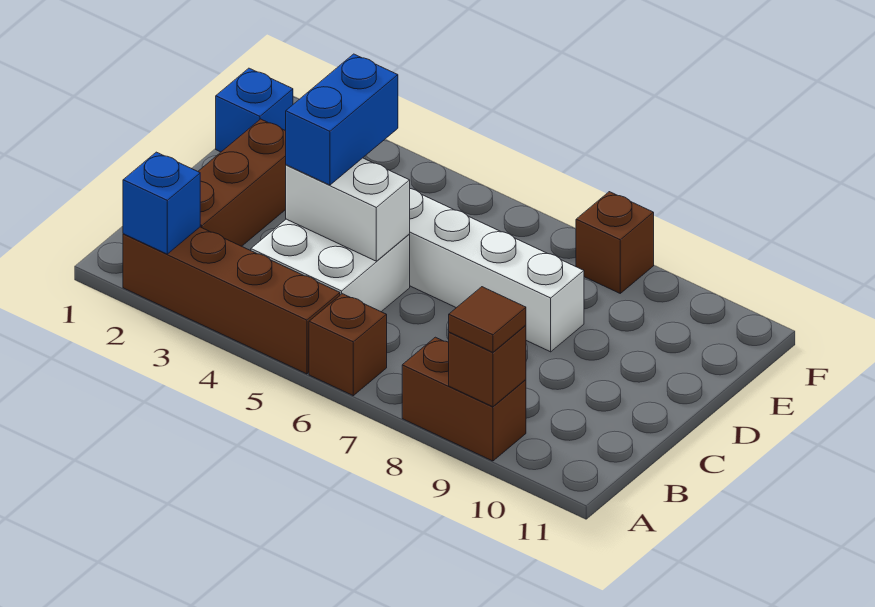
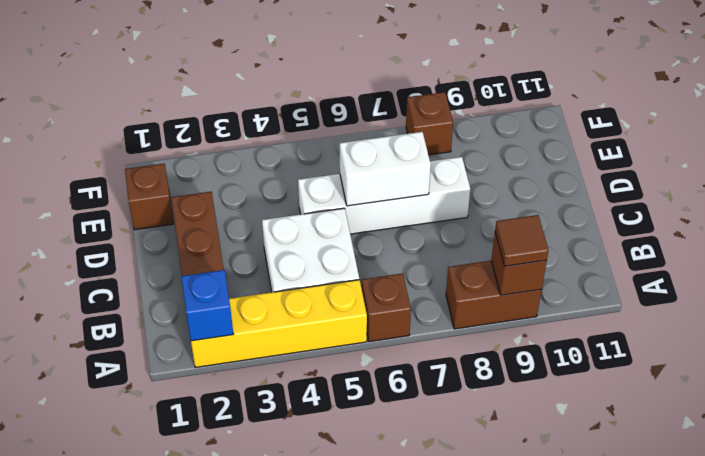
brown brick A2:A5 level 1 -> yellow brick A2:A5 level 1
white brick C4:C5 level 2 -> white brick D6:D7 level 2
blue brick C4:D4 level 3 -> none
blue brick E1 level 1 -> brown brick E1 level 1

